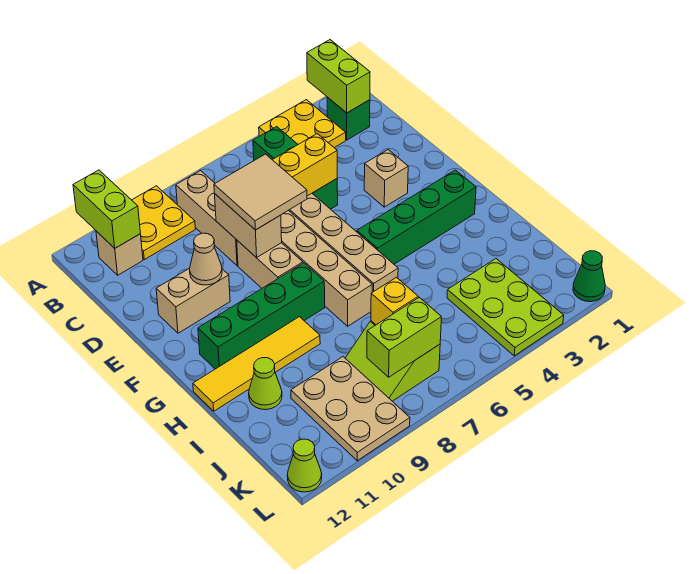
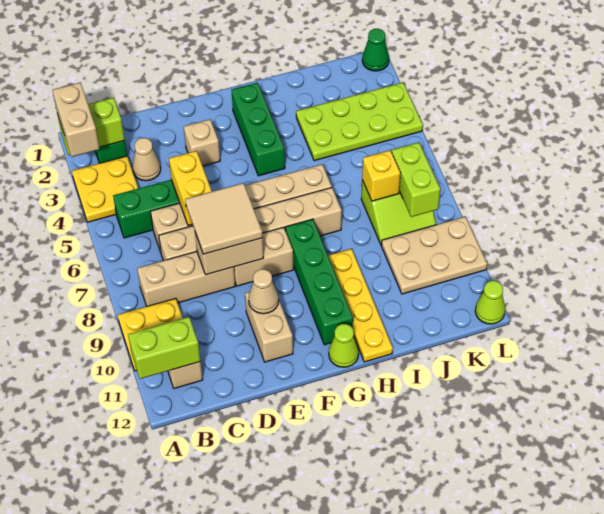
none -> tan brick A2:A3 level 3
none -> tan cone C3 level 1
green brick G2:G5 level 1 -> green brick G2:G4 level 1
yellow tile H9:H12 level 1 -> yellow plate H9:H12 level 1
lime cone I11 level 1 -> lime cone G12 level 1
lime plate J3:L4 level 1 -> lime plate I3:L4 level 1

